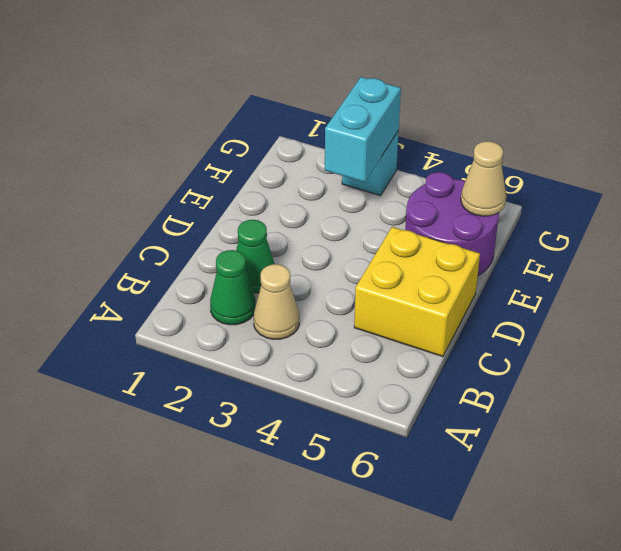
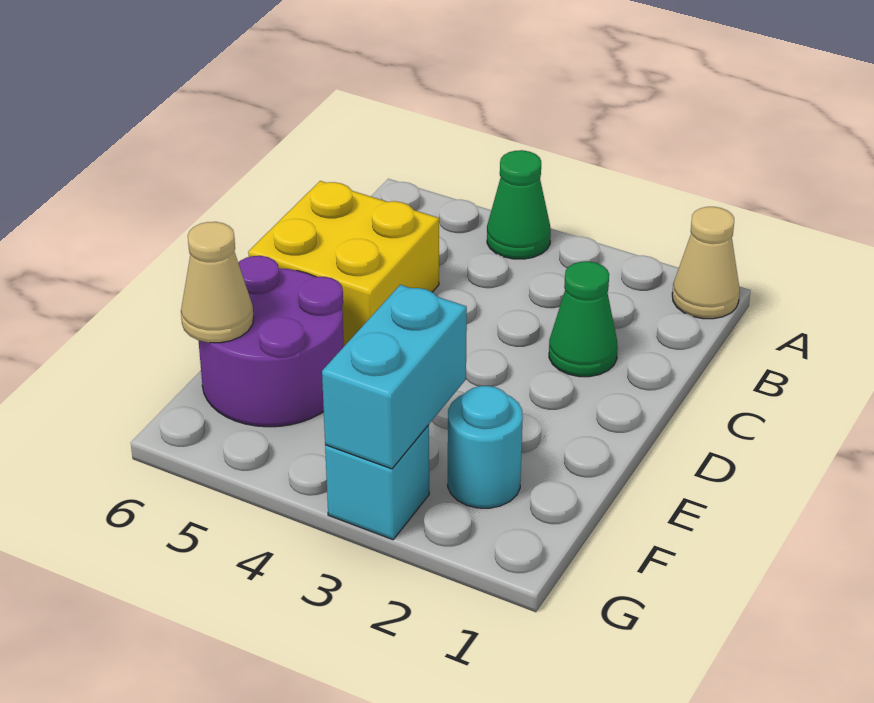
green cone B2 level 1 -> green cone A4 level 1
tan cone B3 level 1 -> tan cone A1 level 1
none -> cyan round brick F2 level 1

